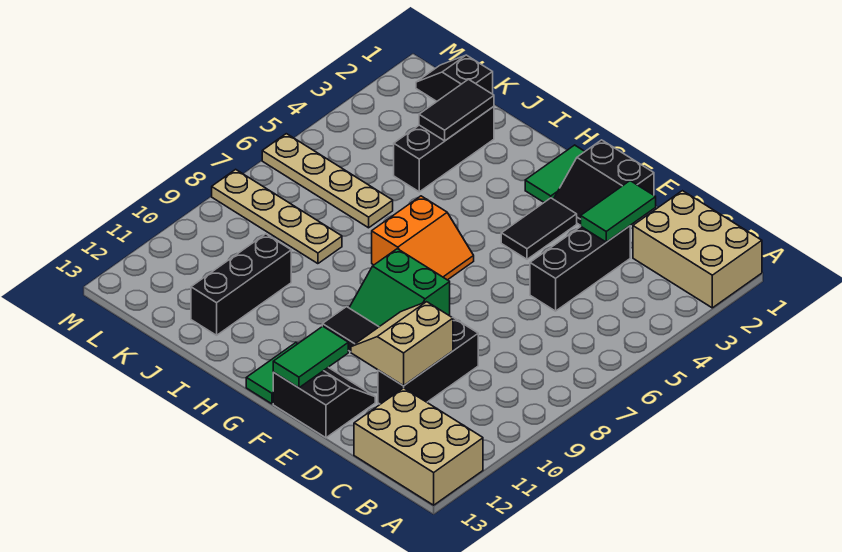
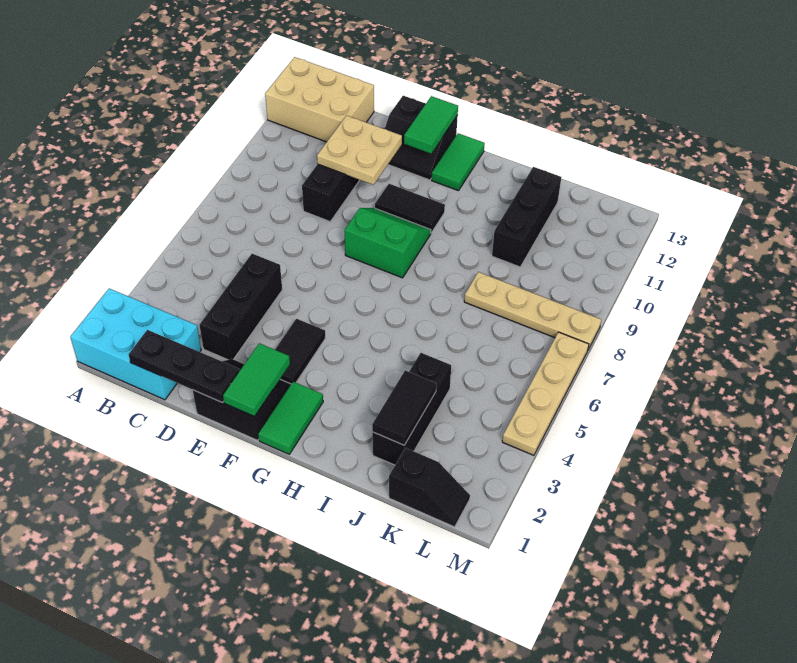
tan brick A1:C2 level 1 -> cyan brick A1:C2 level 1
none -> black plate C1:E1 level 2
green tile D2:D3 level 2 -> green tile F1:F2 level 2
tan slope D10:E11 level 2 top D -> tan plate D10:E11 level 2
orange slope G6:H7 level 1 top H -> none
tan plate J6:M6 level 1 -> tan plate M4:M7 level 1

